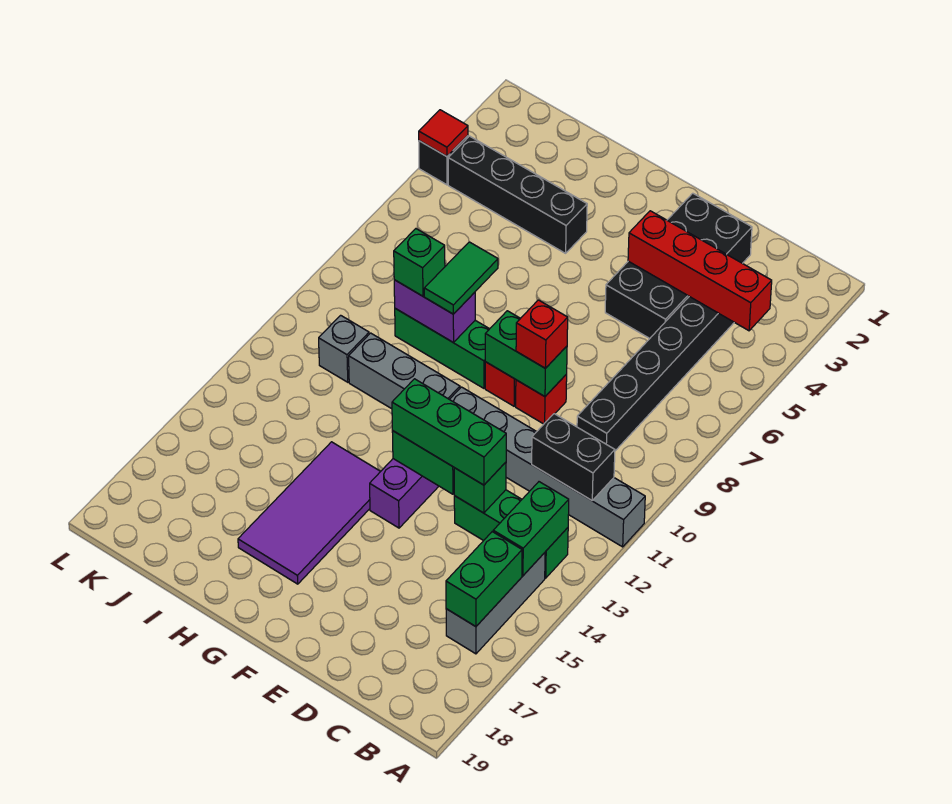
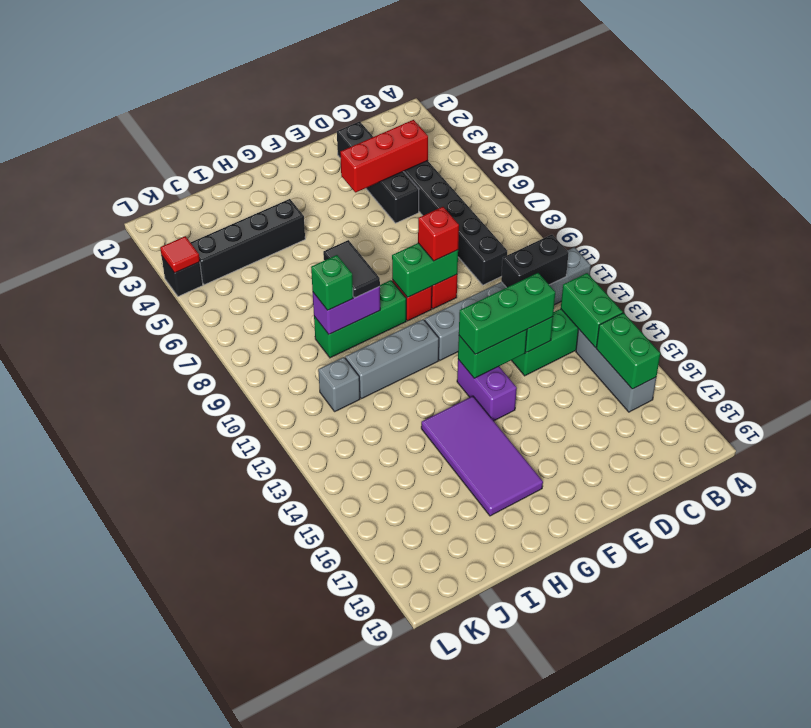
red brick B4:E4 level 2 -> red brick C4:E4 level 2
black brick D2:E5 level 1 -> black brick D2:D5 level 1
green tile H8:H9 level 3 -> black tile H8:H9 level 3

